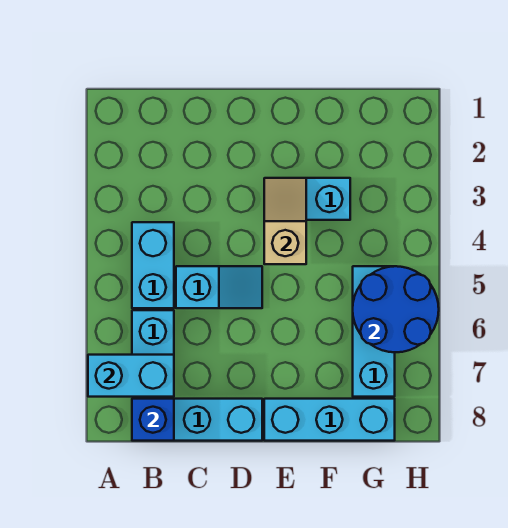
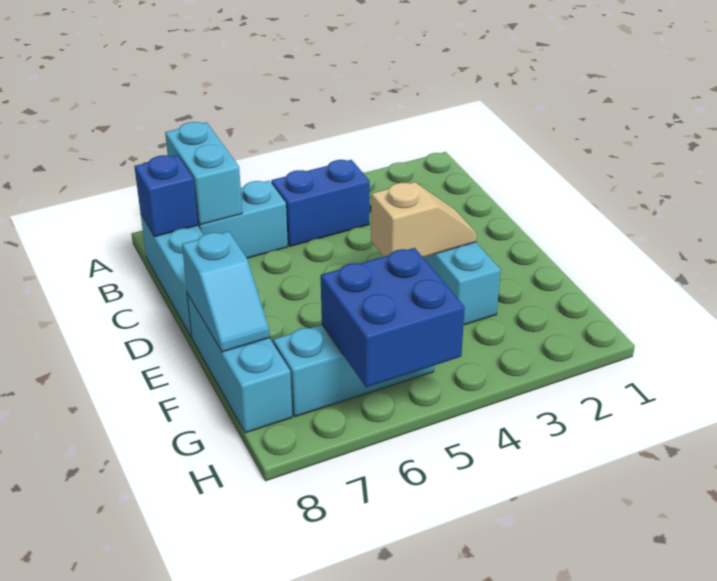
cyan brick B4:B5 level 1 -> blue brick B4:B5 level 1
cyan slope C5:D5 level 1 top C -> cyan slope E8:F8 level 2 top E
blue round brick G5:H6 level 2 -> blue brick G5:H6 level 2

